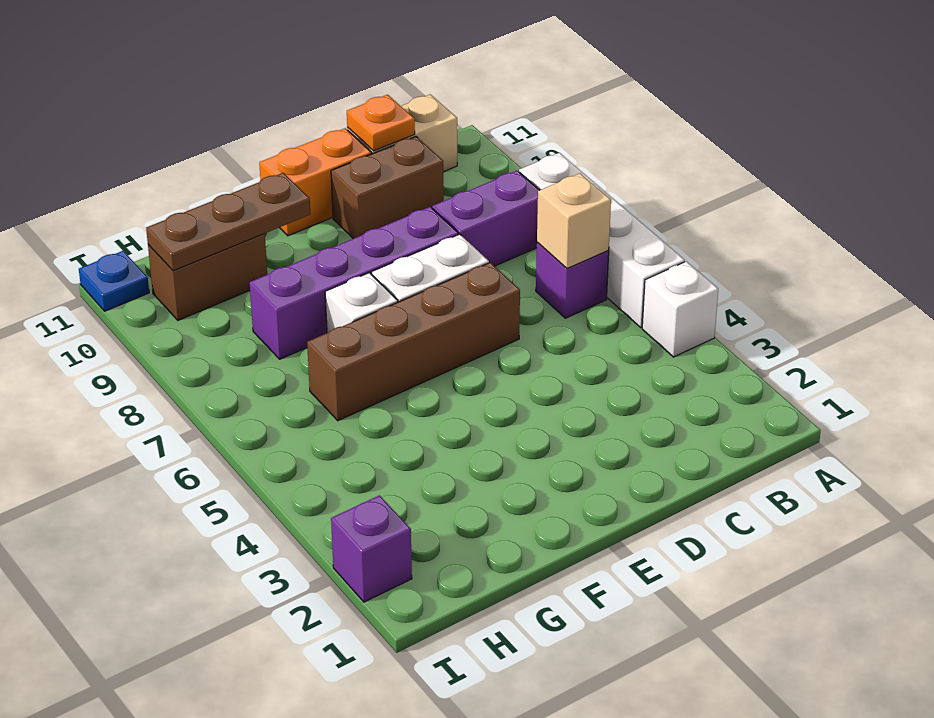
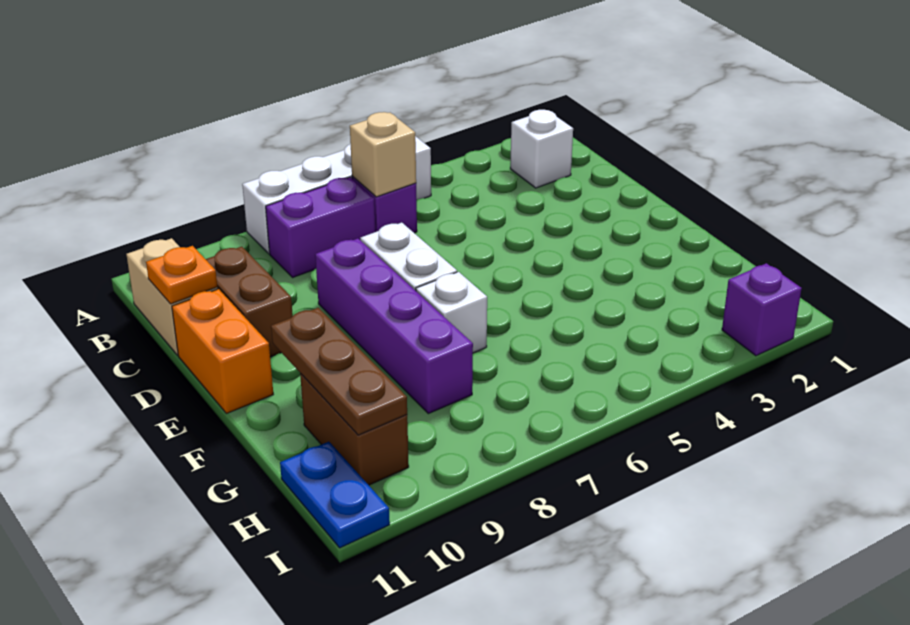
white brick A4 level 1 -> white brick B2 level 1
purple brick B8:C8 level 1 -> purple brick B7:B8 level 1
brown brick D6:G6 level 1 -> none
blue plate I11 level 1 -> blue plate H11:I11 level 1

